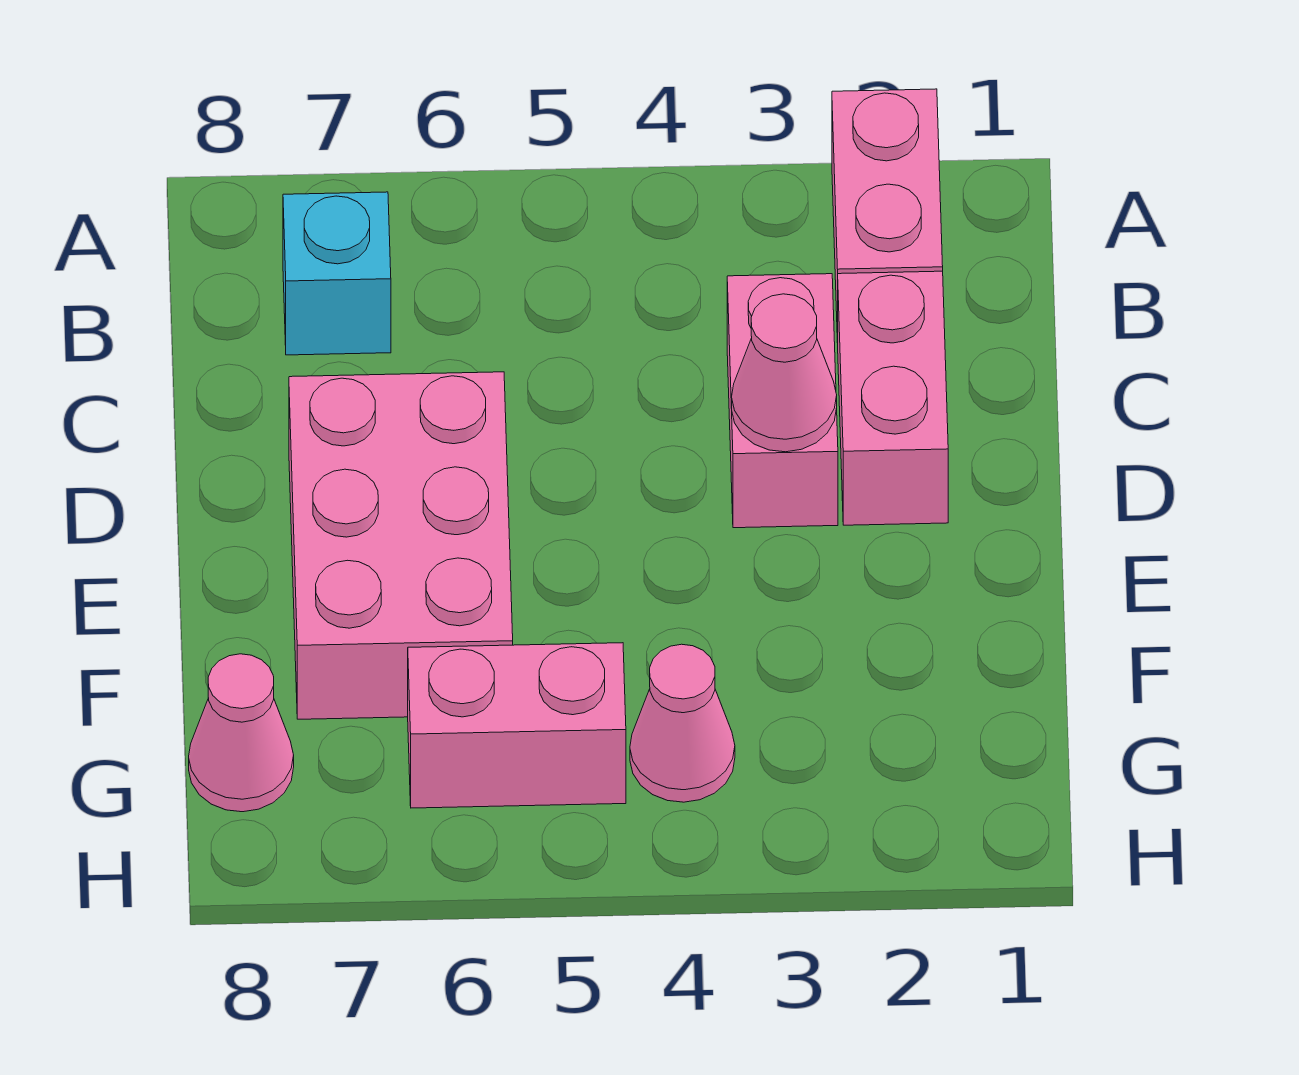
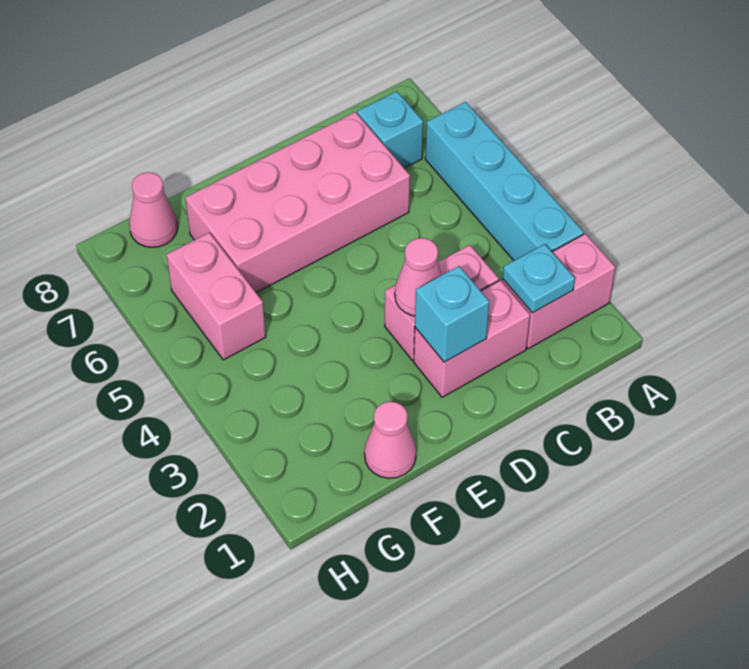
none -> cyan brick A3:A6 level 1
none -> cyan plate B2 level 2
none -> cyan brick D2 level 2
pink brick D6:F7 level 1 -> pink brick C6:F7 level 1
pink cone G4 level 1 -> pink cone F1 level 1

